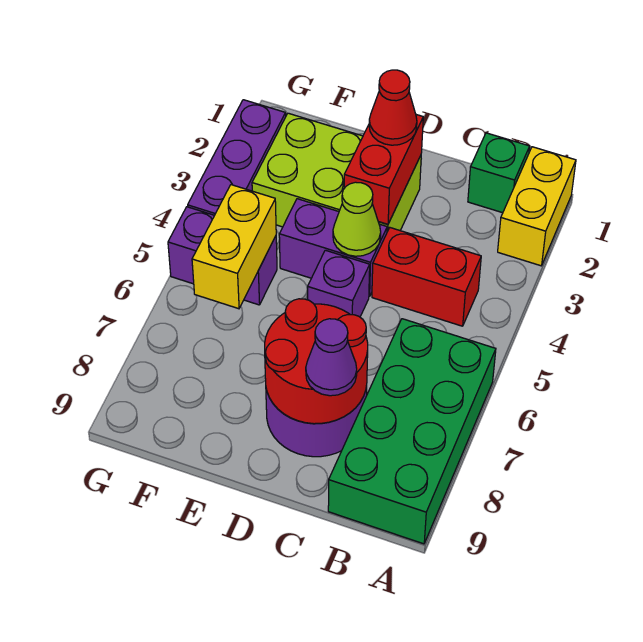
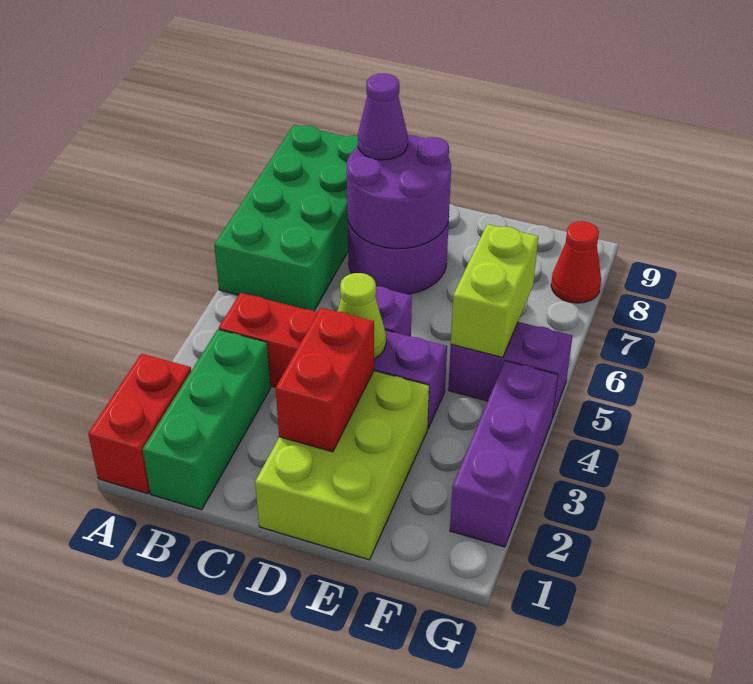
yellow brick A1:A2 level 1 -> red brick A1:A2 level 1
green brick B1 level 1 -> green brick B1:B3 level 1
red round brick C7:D8 level 2 -> purple round brick C7:D8 level 2
lime brick D2:F3 level 1 -> lime brick D1:E3 level 1
red cone D2 level 3 -> red cone G8 level 1
yellow brick F5:F6 level 2 -> lime brick F5:F6 level 2

